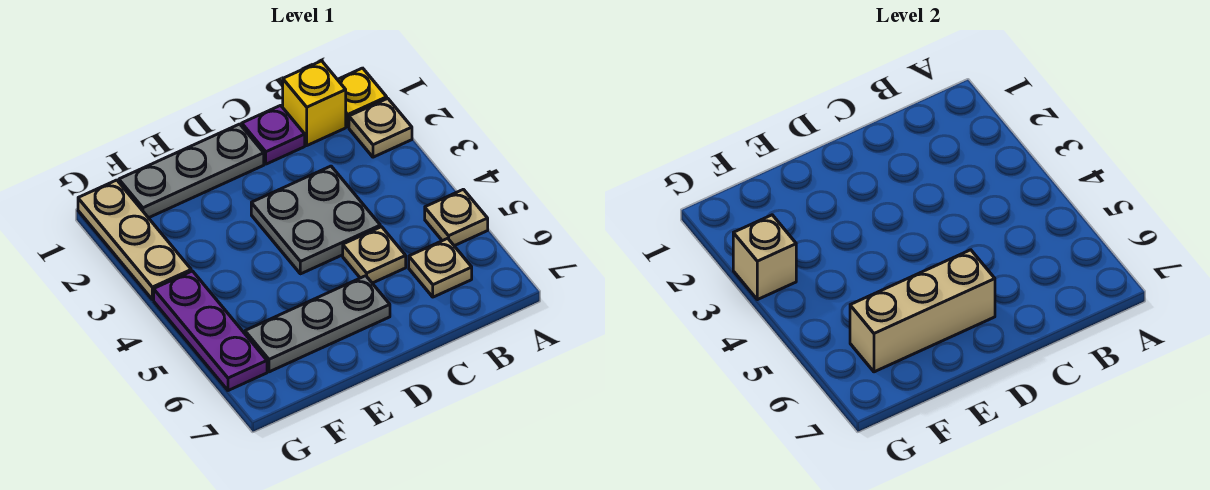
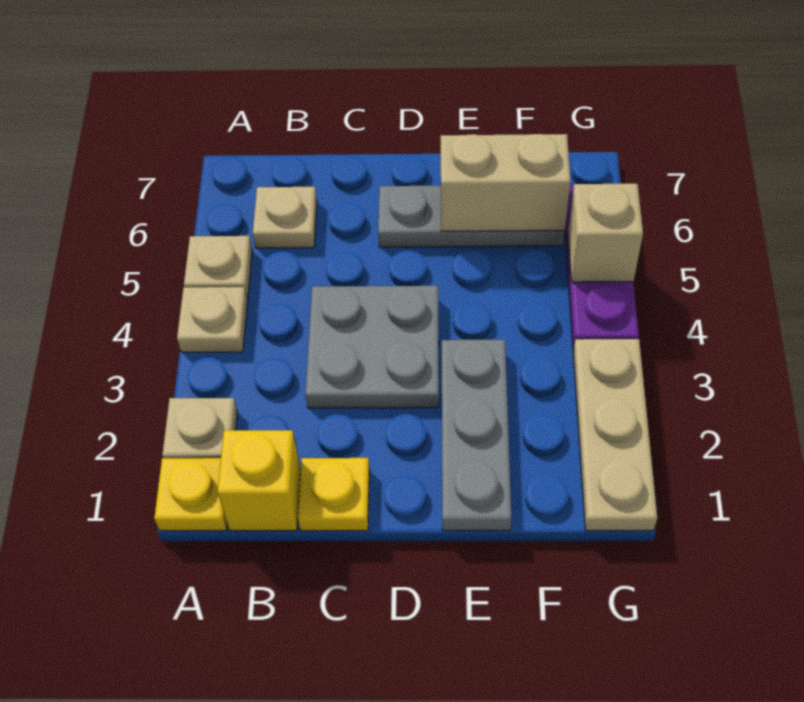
purple plate C1 level 1 -> yellow plate C1 level 1
tan plate C5 level 1 -> tan plate A4 level 1
grey plate D1:F1 level 1 -> grey plate E1:E3 level 1
tan brick D6:F6 level 2 -> tan brick E6:F6 level 2
tan brick G3 level 2 -> tan brick G5 level 2

